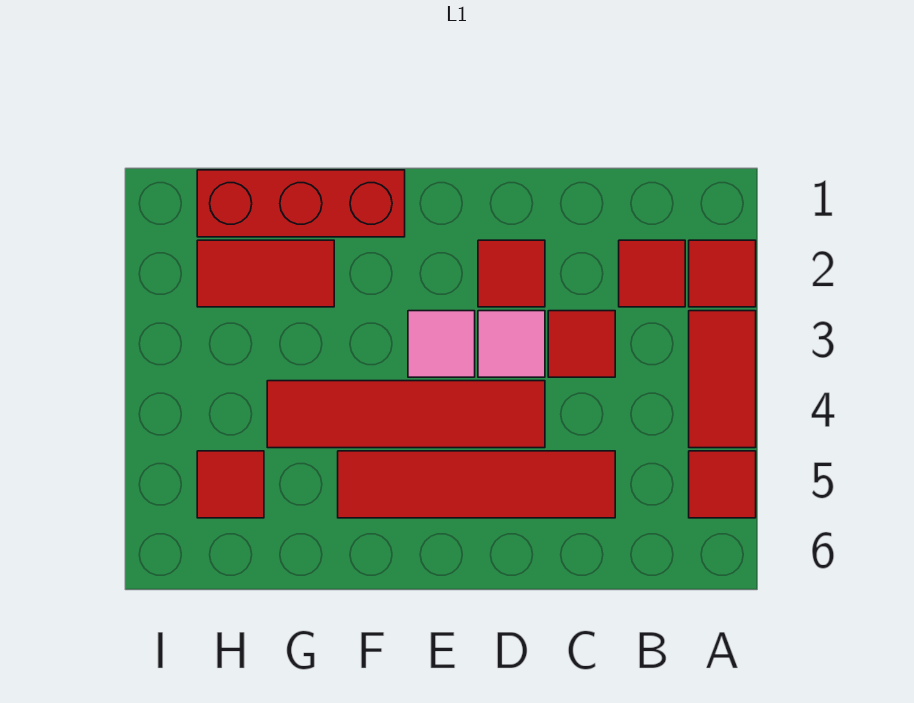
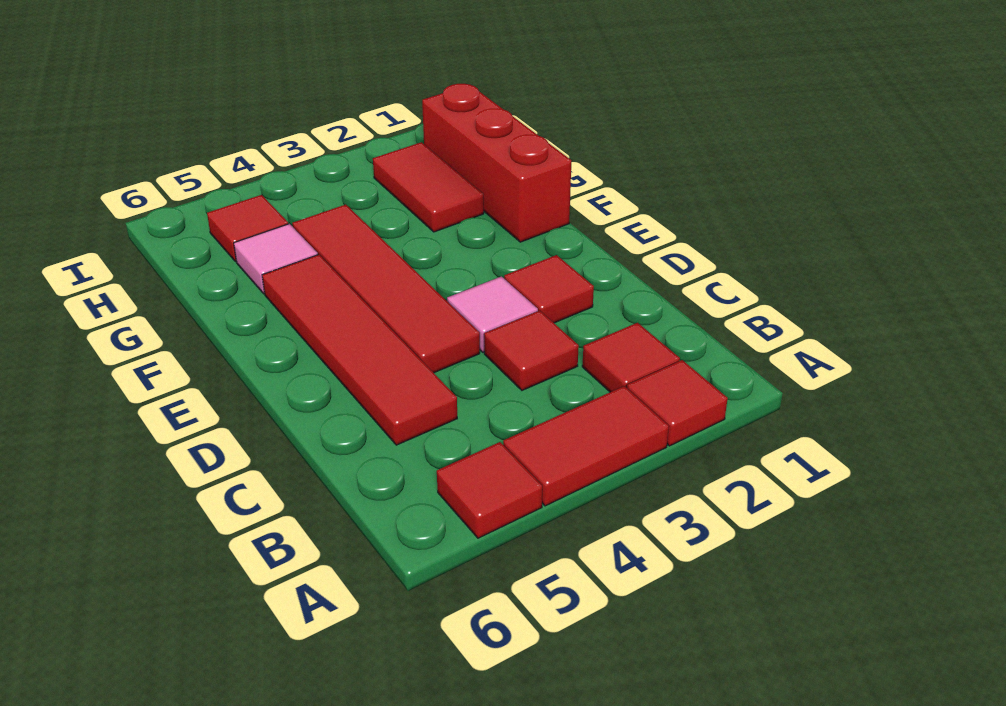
pink tile E3 level 1 -> pink tile G5 level 1

